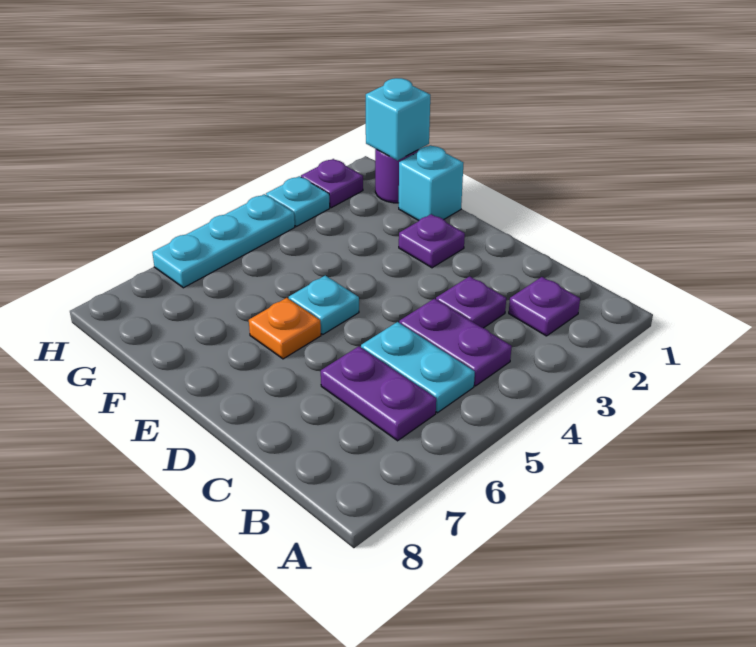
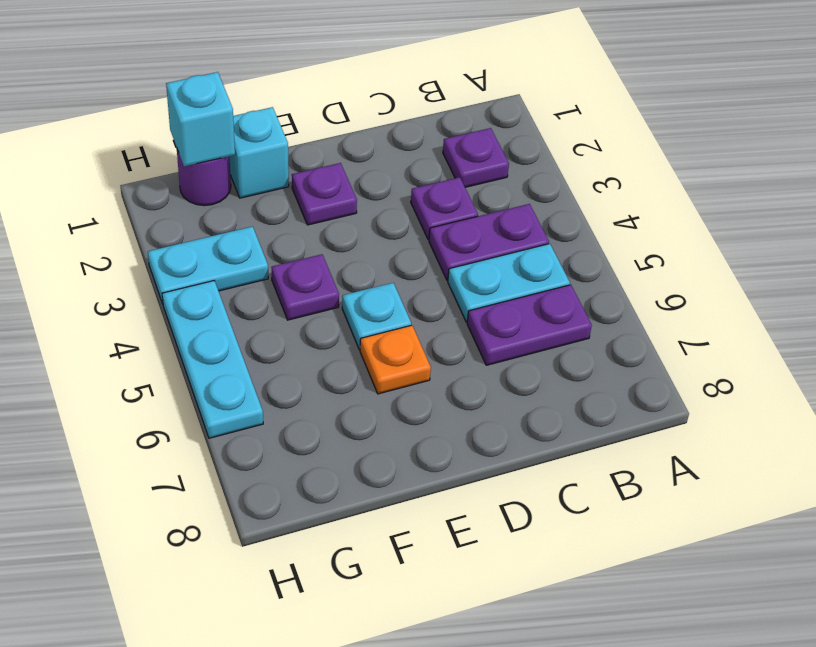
purple plate H2 level 1 -> purple plate F4 level 1
cyan plate H3 level 1 -> cyan plate G3:H3 level 1

